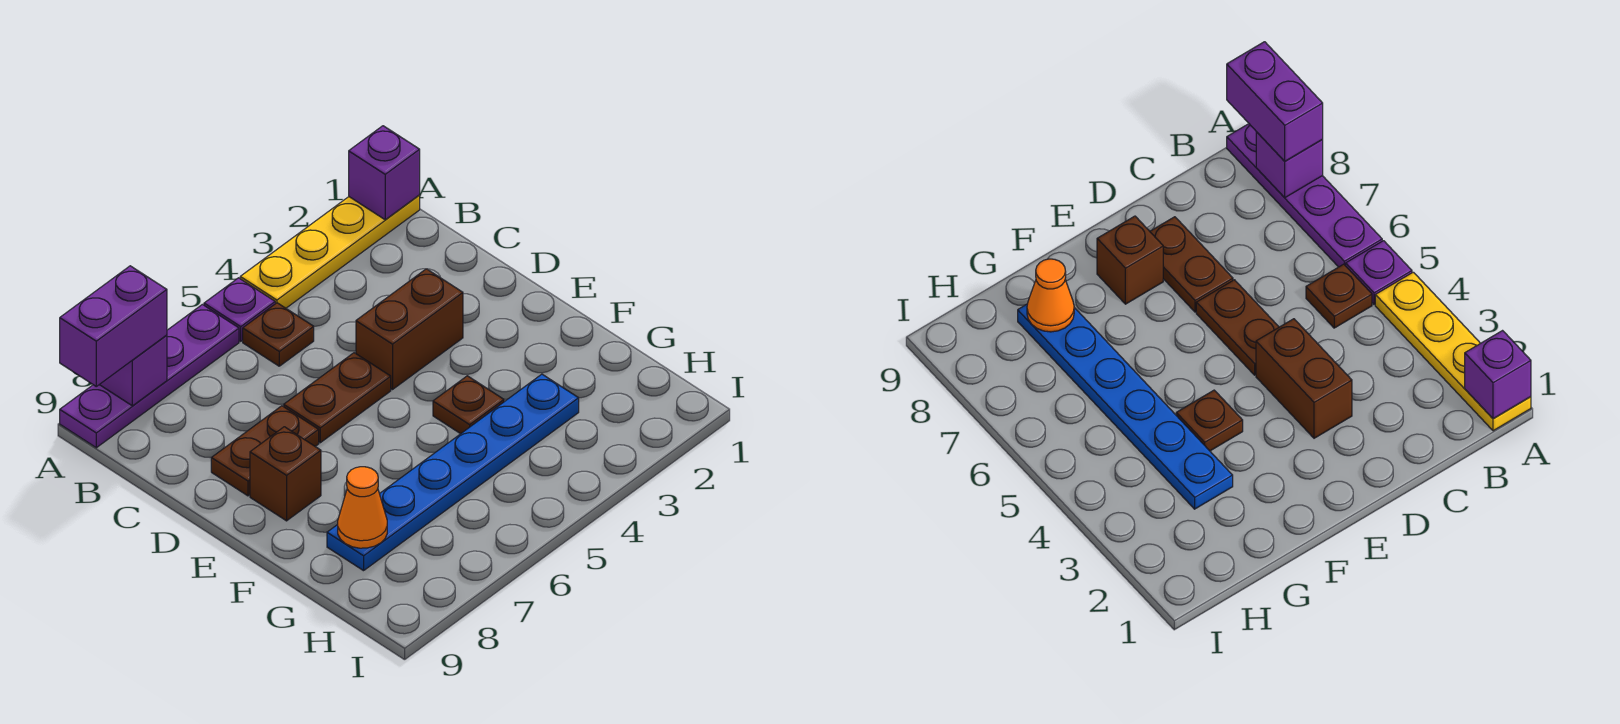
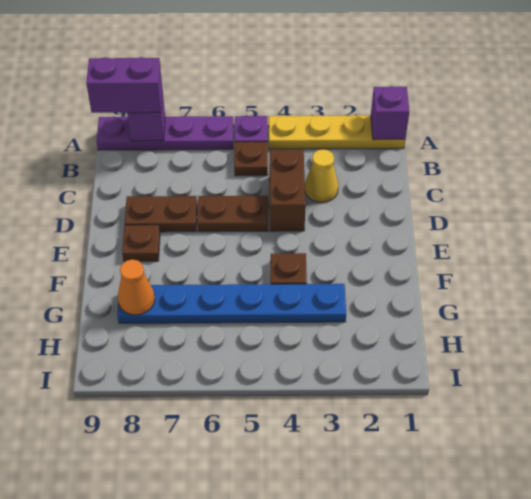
none -> yellow cone C3 level 1
brown brick D3:D4 level 1 -> brown brick C4:D4 level 1
brown brick E8 level 1 -> brown plate E8 level 1

